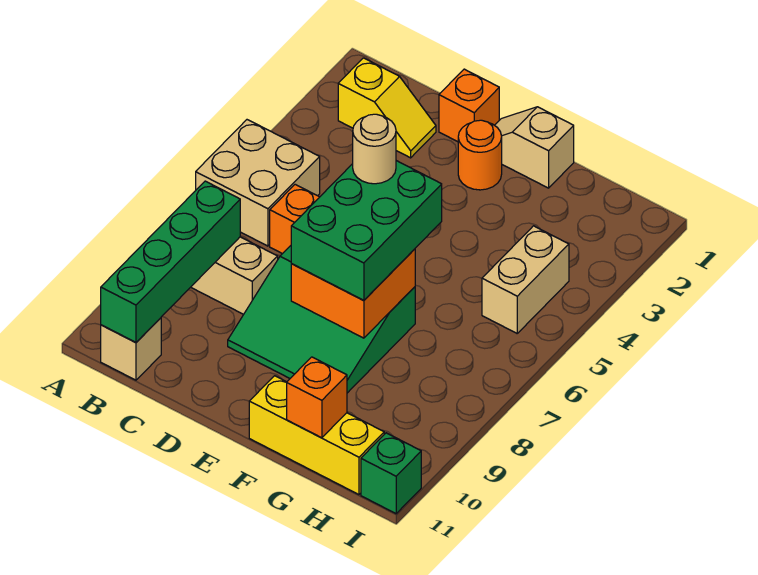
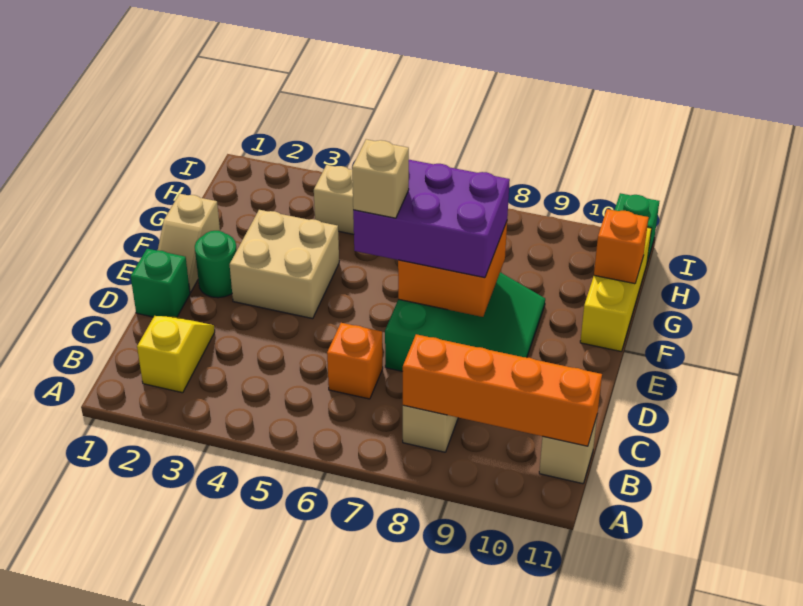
tan brick A5:B6 level 1 -> tan brick E3:F4 level 1
green brick B8:B11 level 2 -> orange brick B8:B11 level 2
orange brick D1 level 1 -> green brick D1 level 1
orange round brick E2 level 1 -> green round brick E2 level 1
green brick E6:F8 level 3 -> purple brick E6:F8 level 3
tan round brick E6 level 4 -> tan brick E6 level 4

